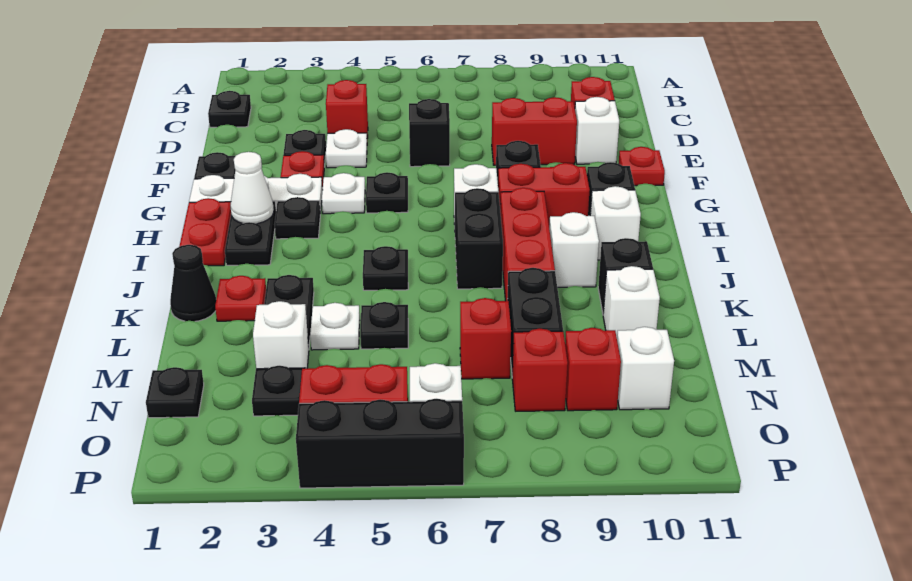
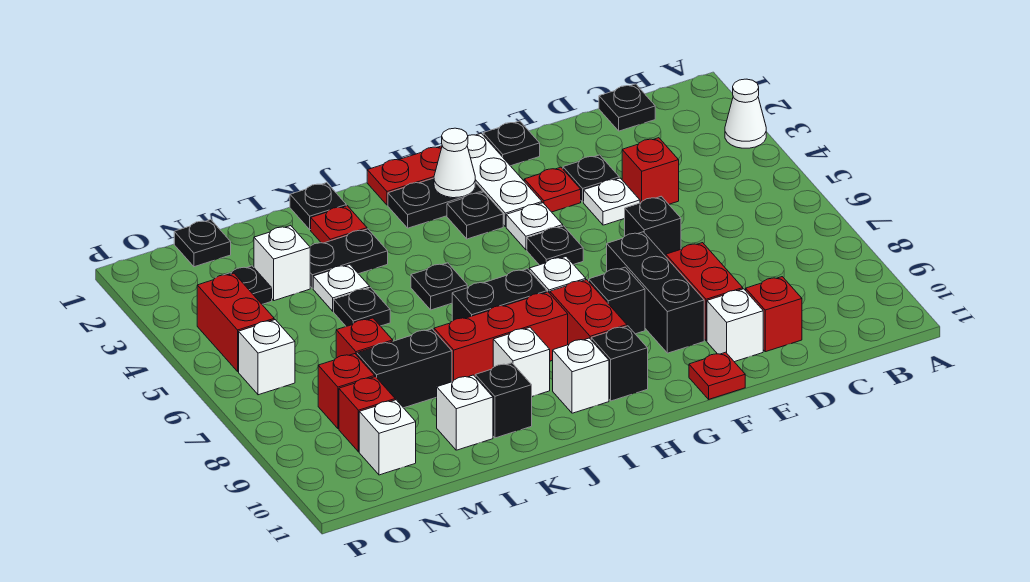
none -> white cone A3 level 1
black cone K1 level 1 -> black plate K1 level 1
black brick P4:P6 level 1 -> black brick F7:F9 level 1

